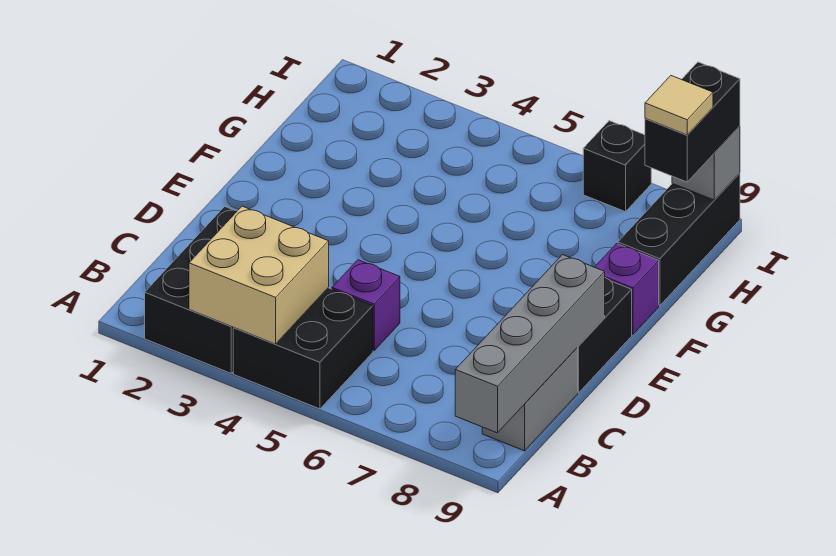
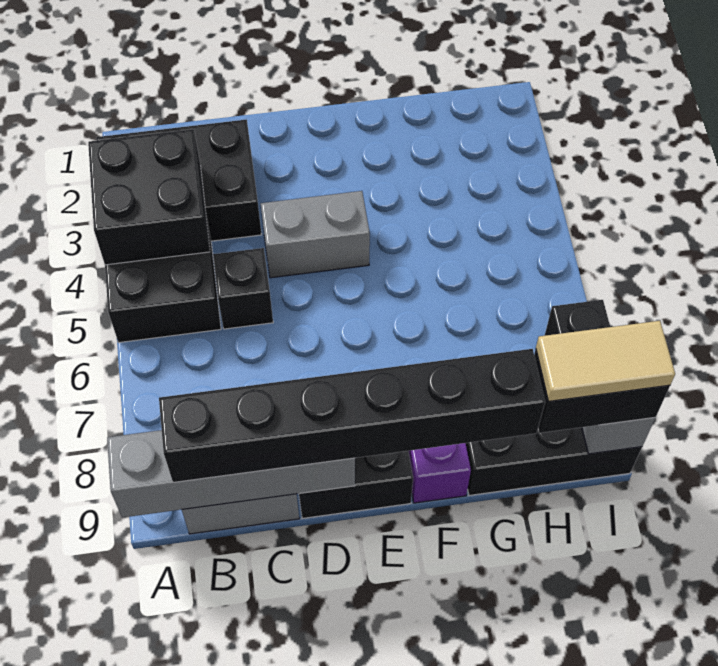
tan brick A3:B4 level 2 -> black brick A3:B4 level 2
none -> black brick B9:G9 level 3
purple brick C5 level 1 -> black brick C5 level 1
none -> grey brick D4:E4 level 1
tan tile H9 level 4 -> tan tile H9:I9 level 4

